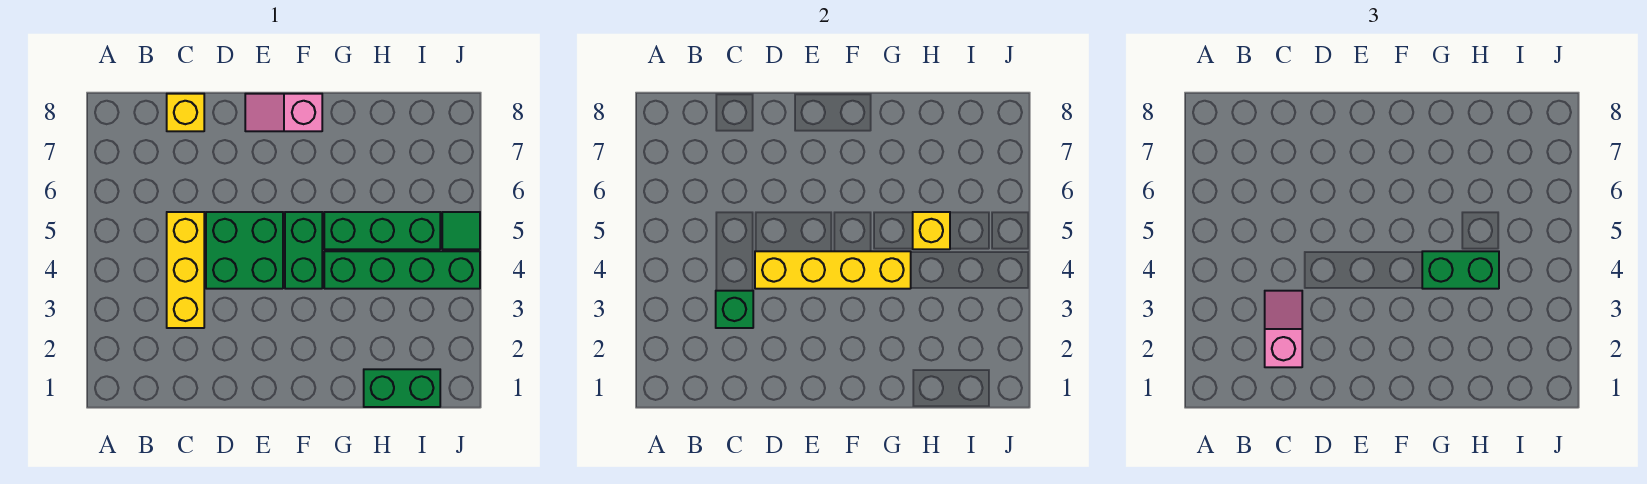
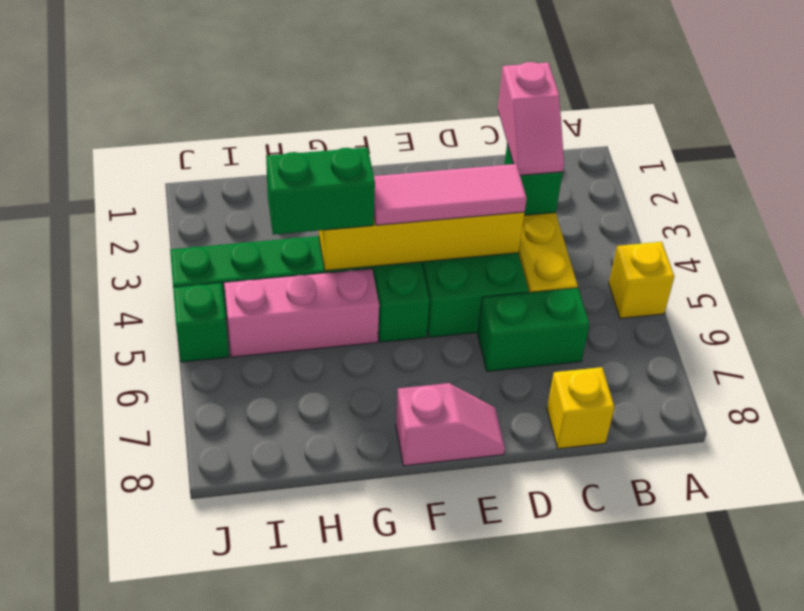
none -> pink tile D4:F4 level 3
green brick G5:I5 level 1 -> pink brick G5:I5 level 1
green brick H1:I1 level 1 -> green brick C6:D6 level 1
yellow brick H5 level 2 -> yellow brick A5 level 1
green tile J5 level 1 -> green brick J5 level 1

